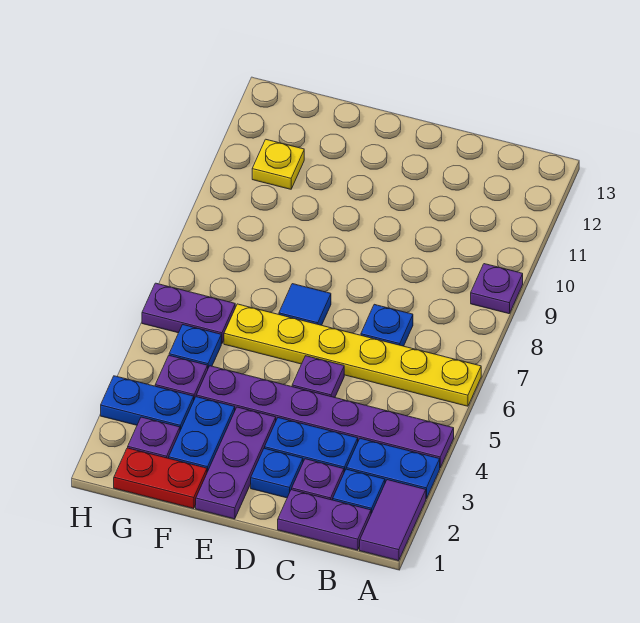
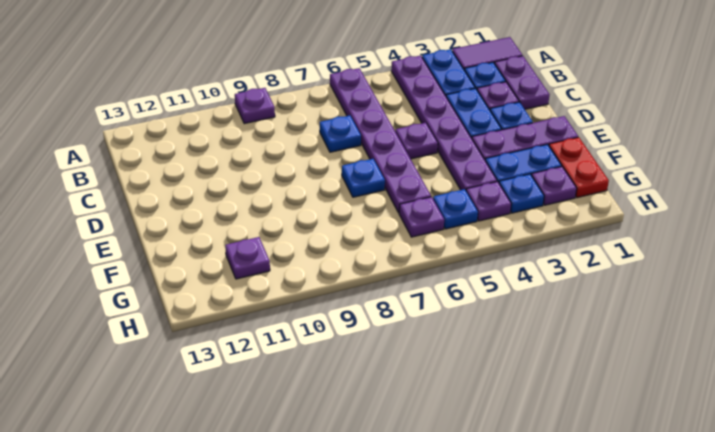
yellow plate A6:F6 level 1 -> purple plate A6:F6 level 1
blue tile E7 level 1 -> blue plate E7 level 1
blue plate G3:H3 level 1 -> blue plate G3 level 1
purple plate G6:H6 level 1 -> purple plate G6 level 1
yellow plate G11 level 1 -> purple plate G11 level 1

